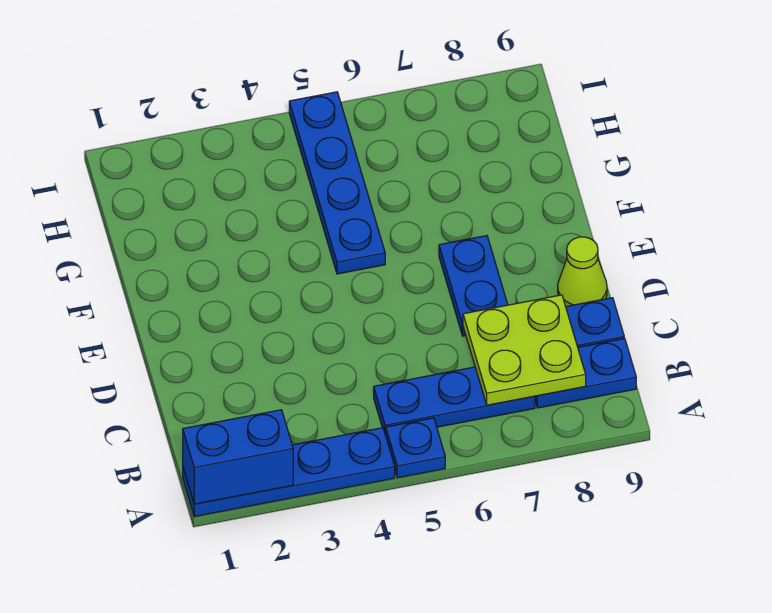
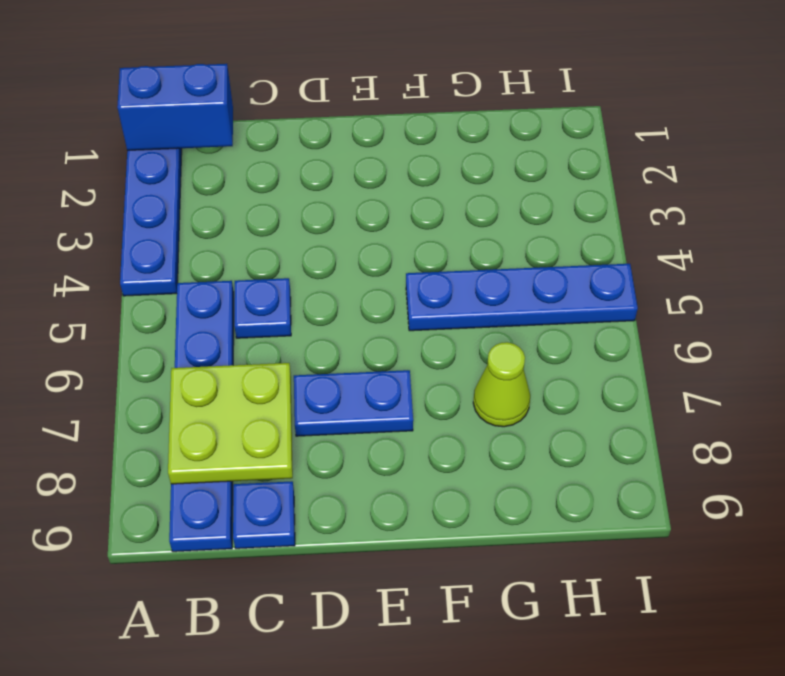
blue brick A1:A2 level 2 -> blue brick A1:B1 level 2
blue plate A5 level 1 -> blue plate C5 level 1
lime cone D9 level 1 -> lime cone G7 level 1

